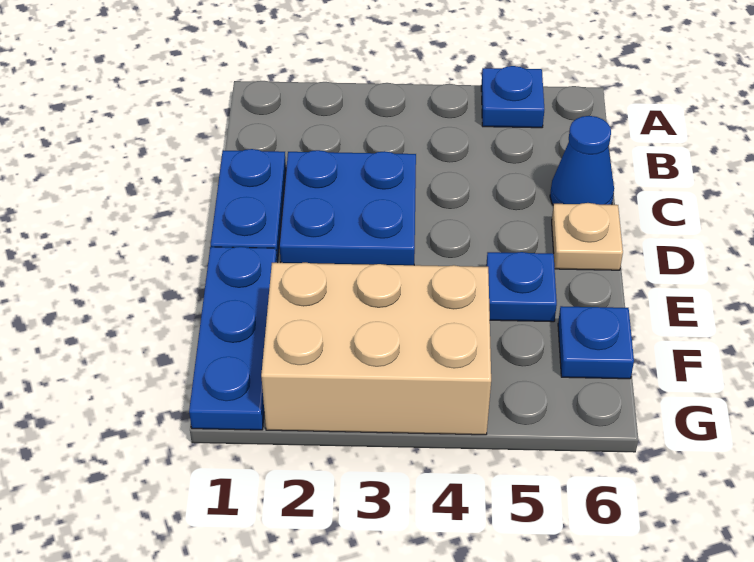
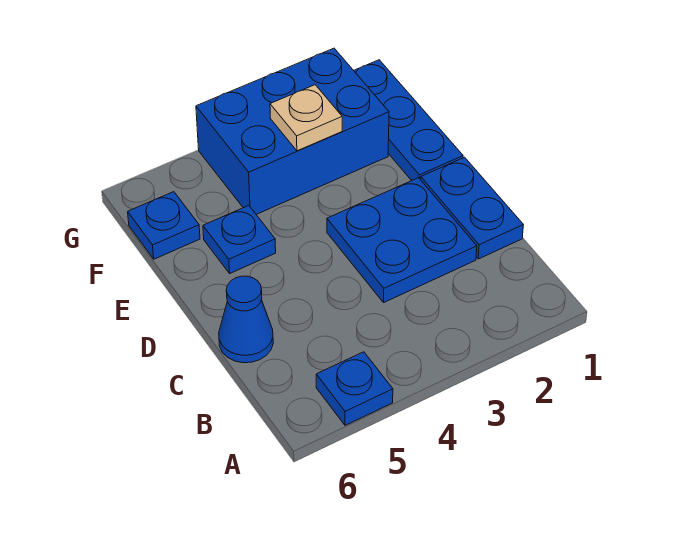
tan plate D6 level 1 -> tan plate F3 level 2
tan brick F2:G4 level 1 -> blue brick F2:G4 level 1

